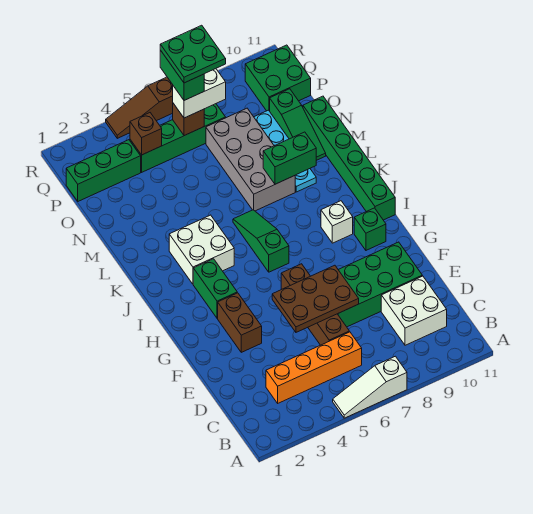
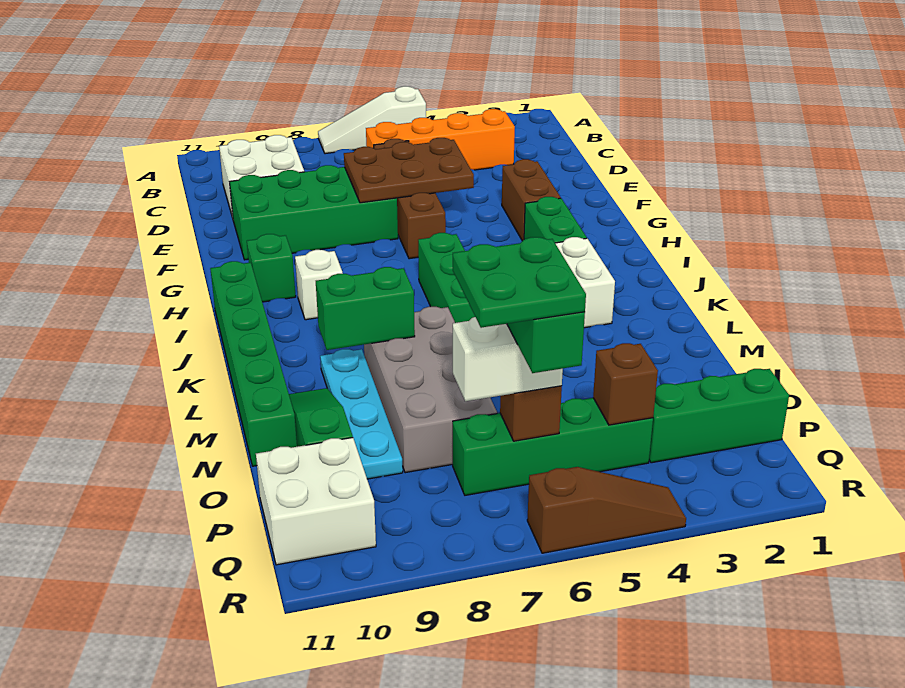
white slope A5:A7 level 1 top 7 -> white slope A5:A7 level 1 top 5
green slope I6:K6 level 1 top I -> green brick I6:K6 level 1
green brick P10:Q11 level 1 -> white brick P10:Q11 level 1

